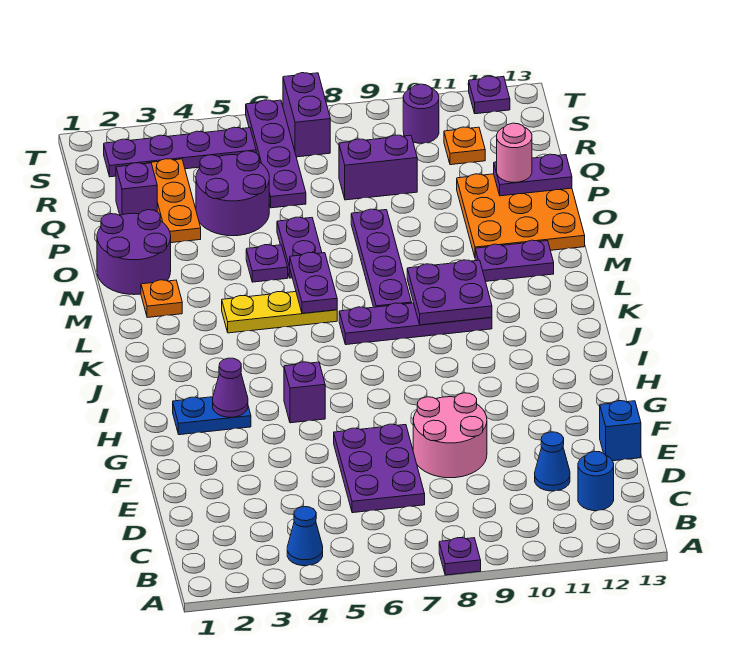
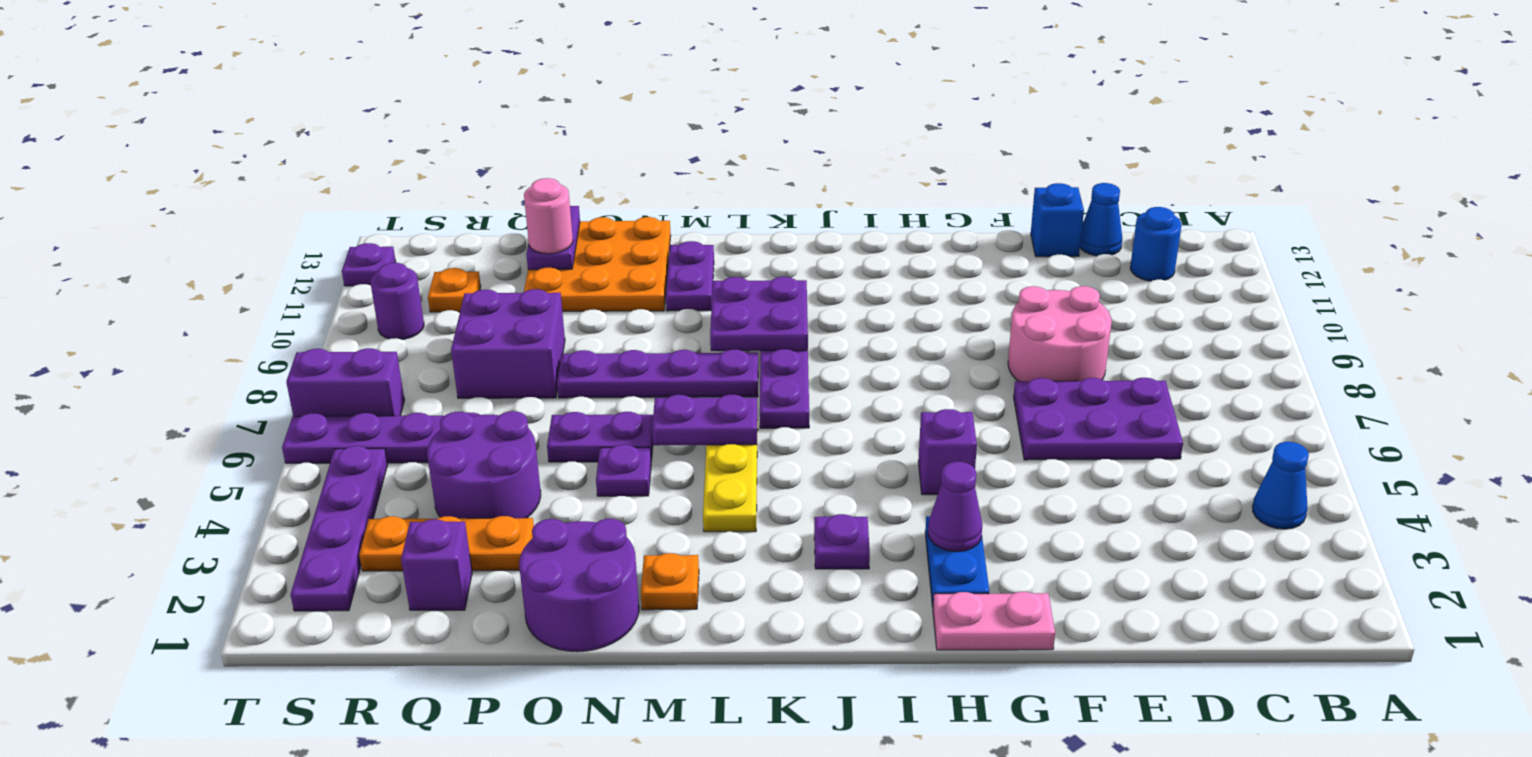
purple plate A8 level 1 -> purple plate J3 level 1
blue cone D11 level 1 -> blue cone D13 level 1
none -> pink plate G1:H1 level 1
purple brick Q8:Q9 level 1 -> purple brick P8:Q9 level 1

